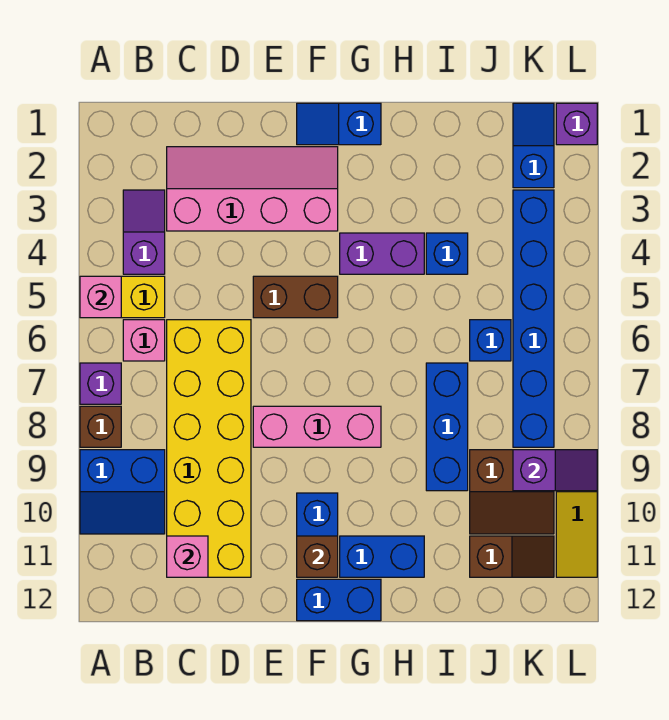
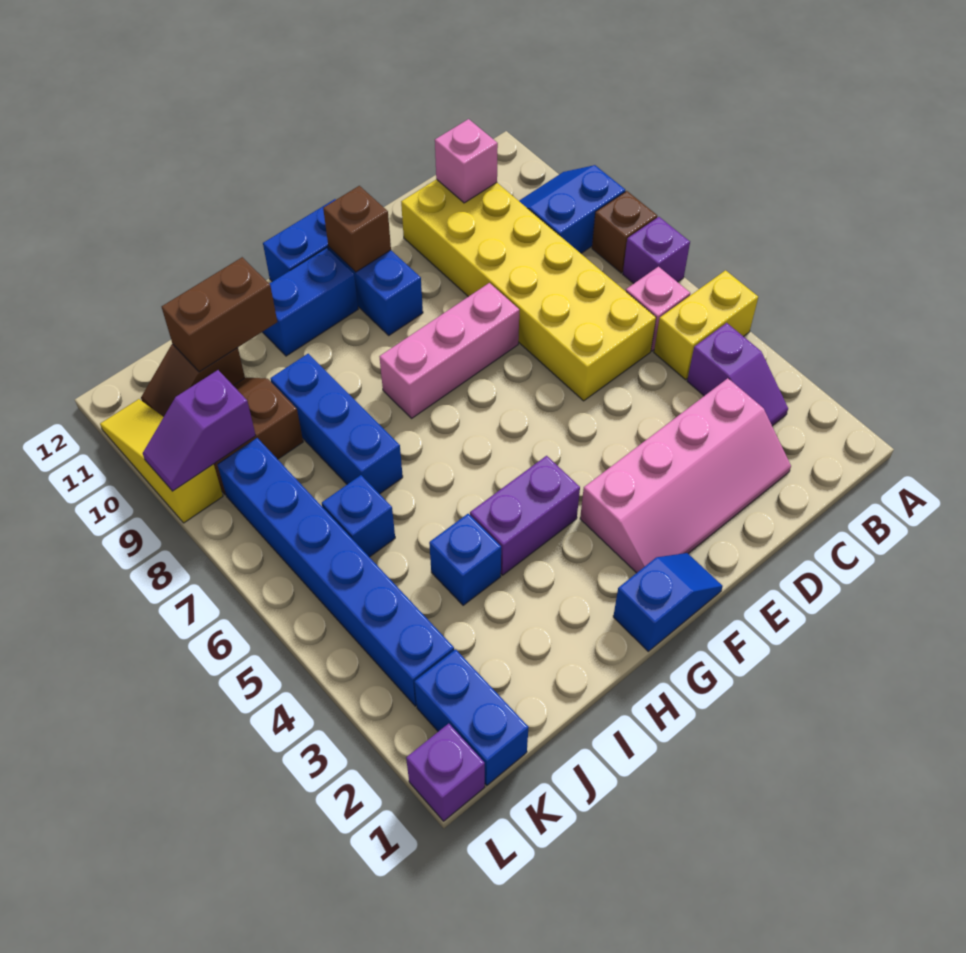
pink brick A5 level 2 -> none
brown brick E5:F5 level 1 -> brown brick I11:J11 level 2
blue slope K1:K2 level 1 top 2 -> blue brick K1:K2 level 1

